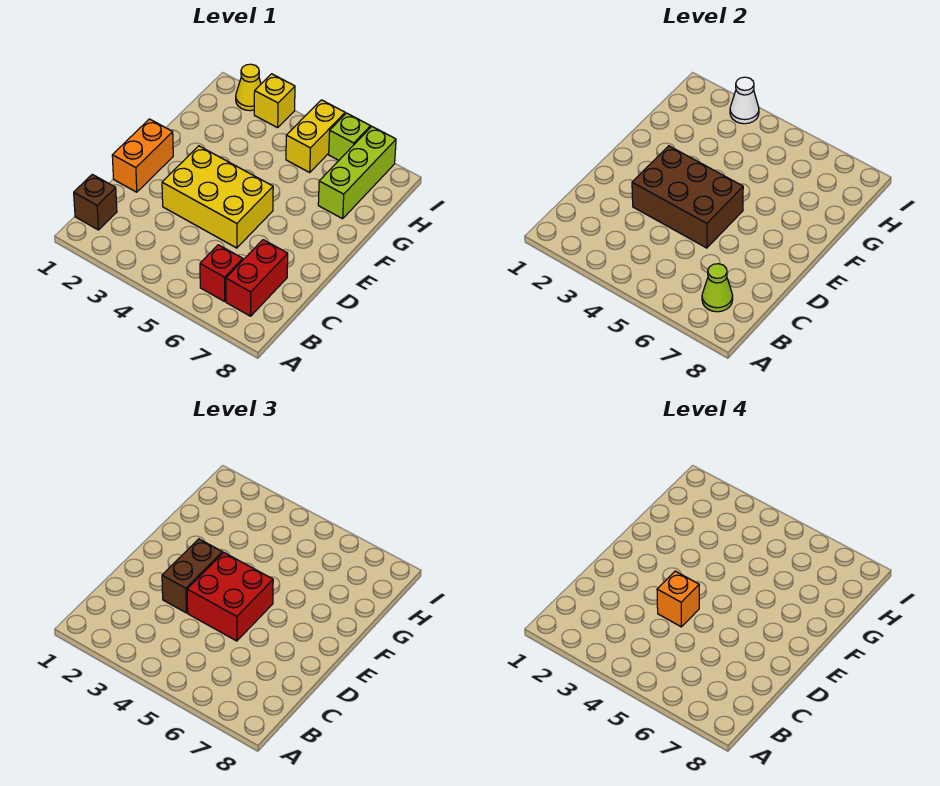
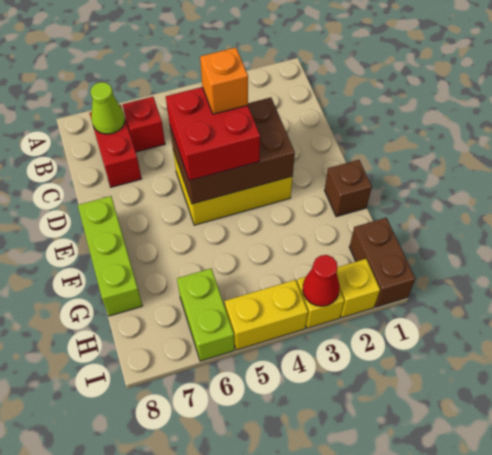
brown brick B1 level 1 -> brown brick F1 level 1
orange brick D1:E1 level 1 -> none
brown brick D3:E3 level 3 -> brown brick H1:I1 level 1
lime brick G7:I7 level 1 -> lime brick E8:G8 level 1
yellow brick H5:I5 level 1 -> yellow brick I4:I5 level 1
yellow cone I2 level 1 -> yellow brick I2 level 1
white cone I3 level 2 -> red cone I3 level 2
lime brick I6 level 1 -> lime brick H6:I6 level 1

